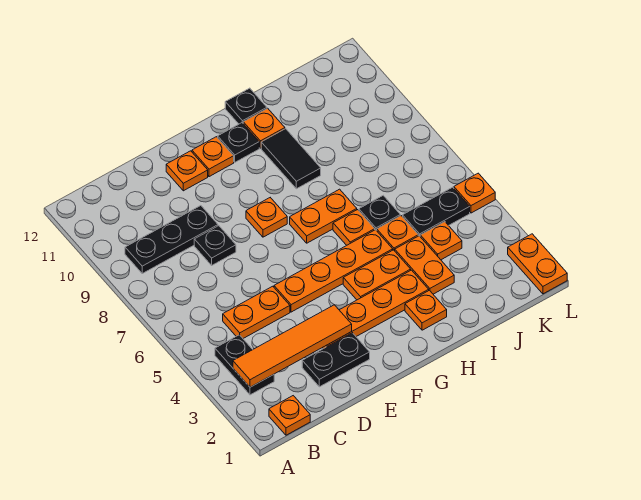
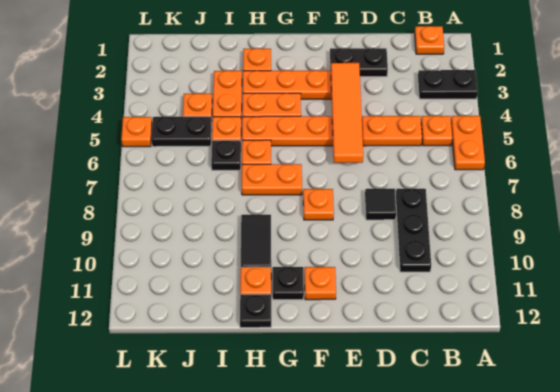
black plate B3:B4 level 1 -> black plate A3:B3 level 1
orange tile B3:E3 level 2 -> orange tile E3:E6 level 2
black plate B9:D9 level 1 -> black plate C8:C10 level 1
black plate D8 level 1 -> black tile D8 level 1
orange plate E11 level 1 -> orange plate B5 level 1
orange plate L1:L2 level 1 -> orange plate A5:A6 level 1

